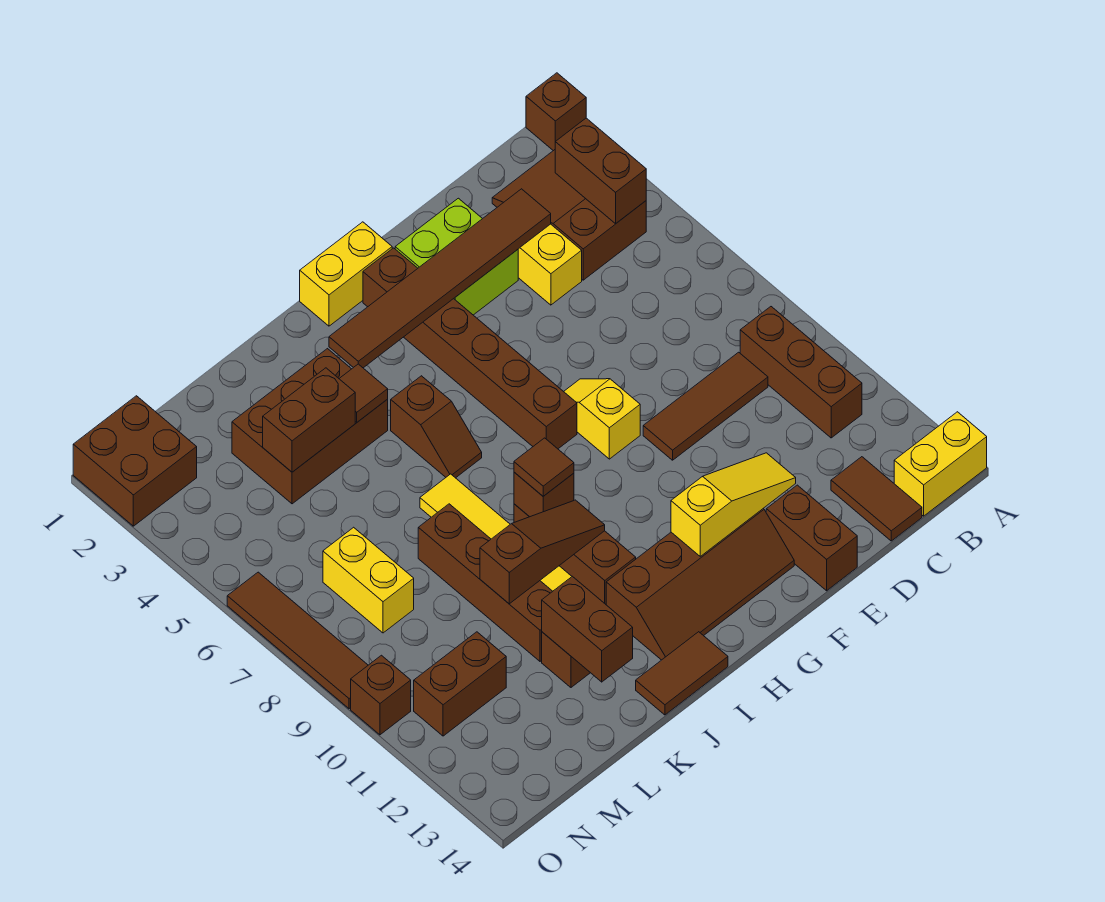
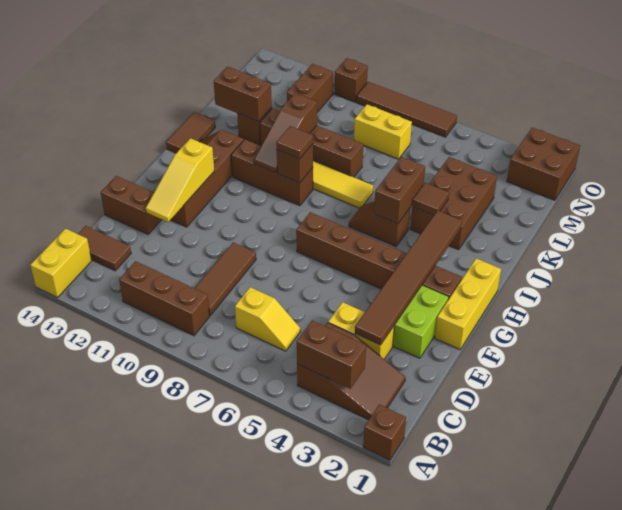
yellow slope F7:F8 level 1 top 8 -> yellow slope C6:C7 level 1 top 7
yellow brick G1:H1 level 1 -> yellow brick F1:H1 level 1
brown brick K4:L4 level 2 -> brown brick I5:J5 level 2

